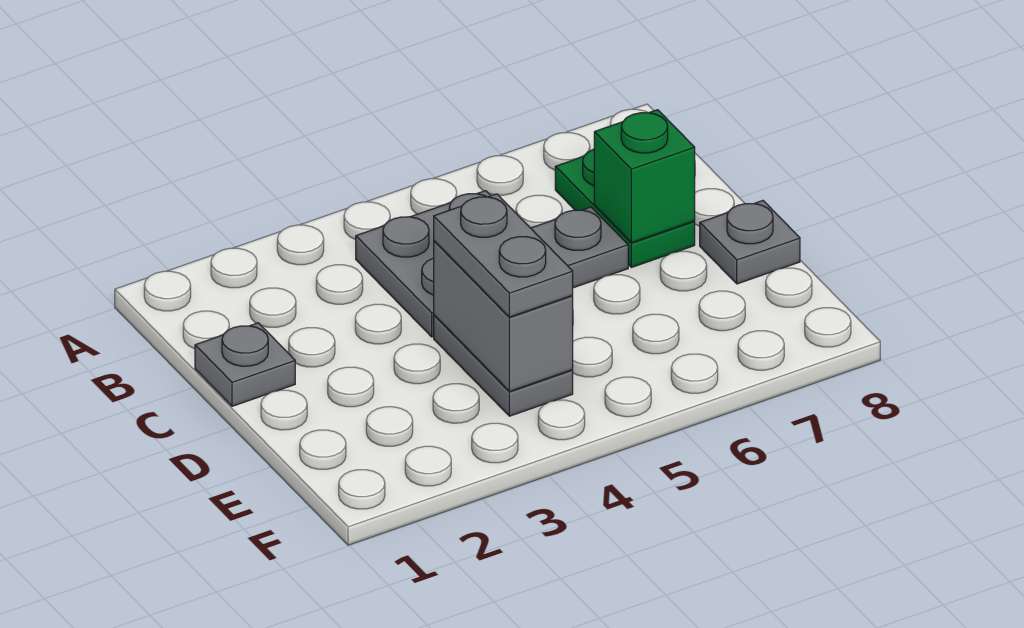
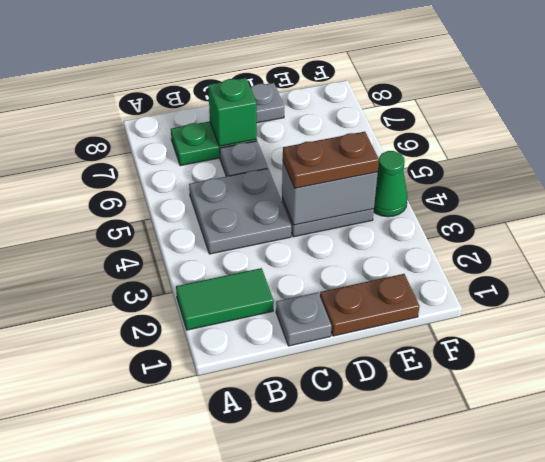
none -> green tile A2:B2 level 1
none -> brown plate D1:E1 level 1
grey plate D4:E4 level 3 -> brown plate D4:E4 level 3
none -> green cone F4 level 1

